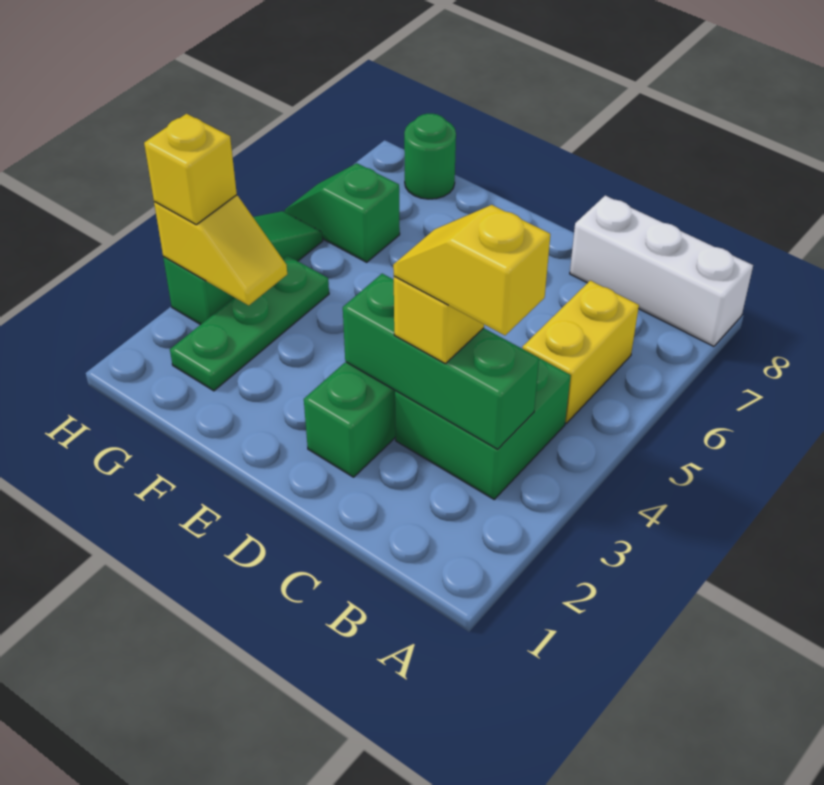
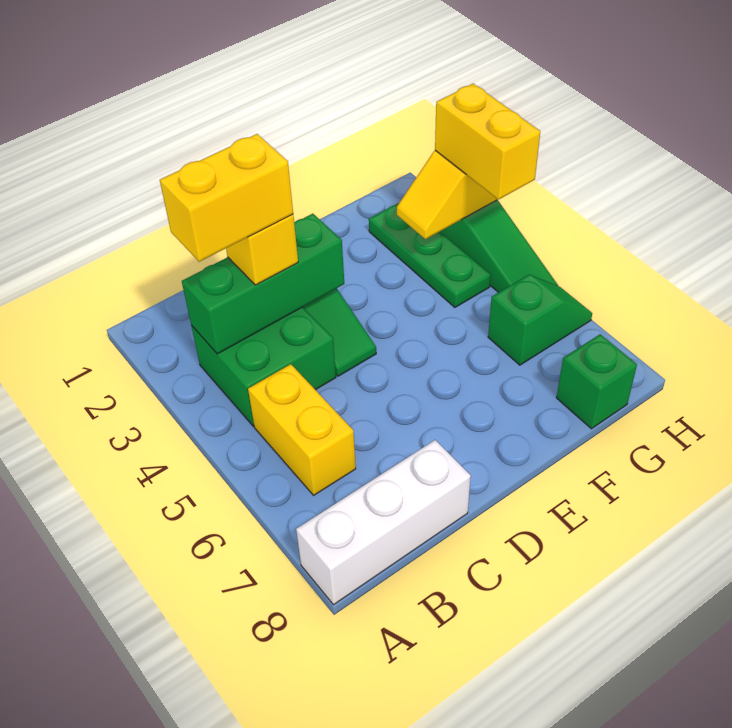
yellow slope B3:C3 level 4 top B -> yellow brick B3:C3 level 4
green round brick G8 level 1 -> green brick G8 level 1
yellow brick H3 level 3 -> yellow brick H3:H4 level 3

